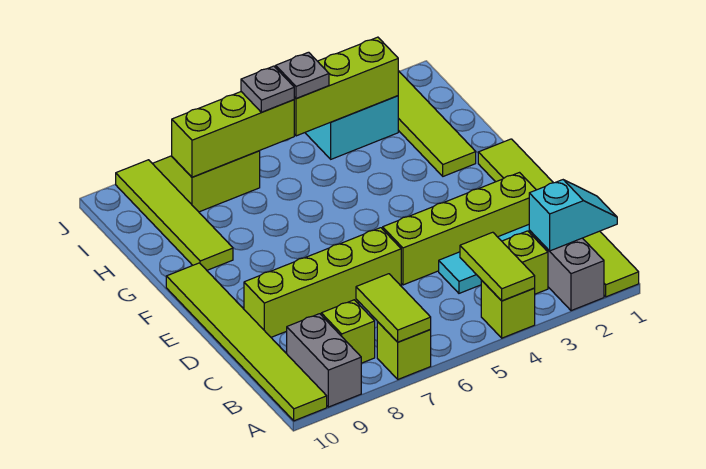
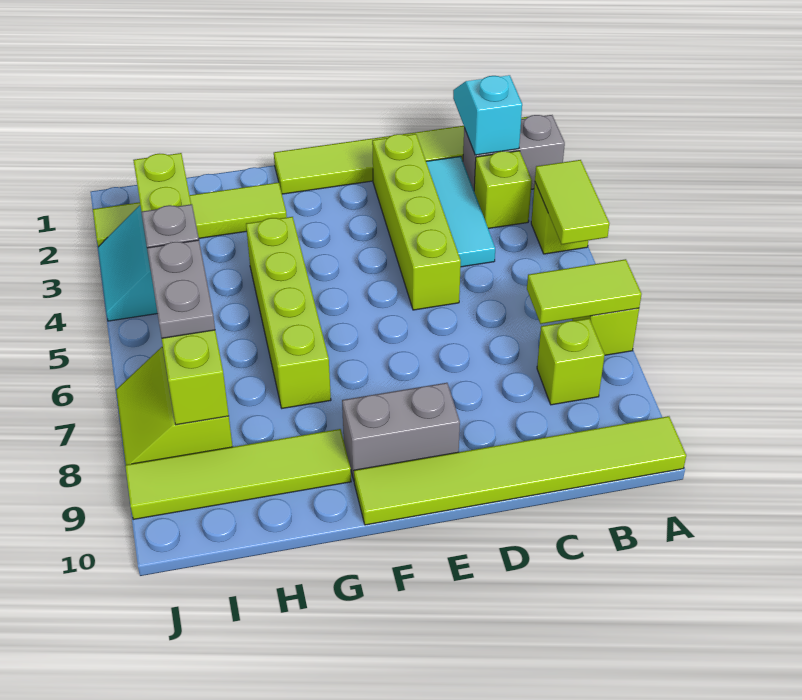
lime tile A4:B4 level 2 -> lime tile A4:A5 level 2
grey brick A9:B9 level 1 -> grey brick E9:F9 level 1
lime brick D6:D9 level 1 -> lime brick G4:G7 level 1
grey plate I6 level 3 -> grey plate I6:I7 level 3

